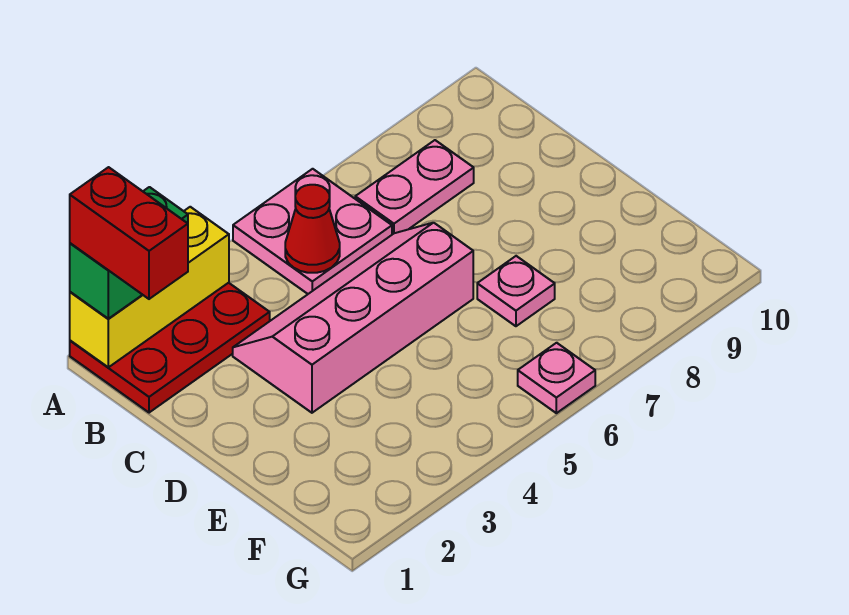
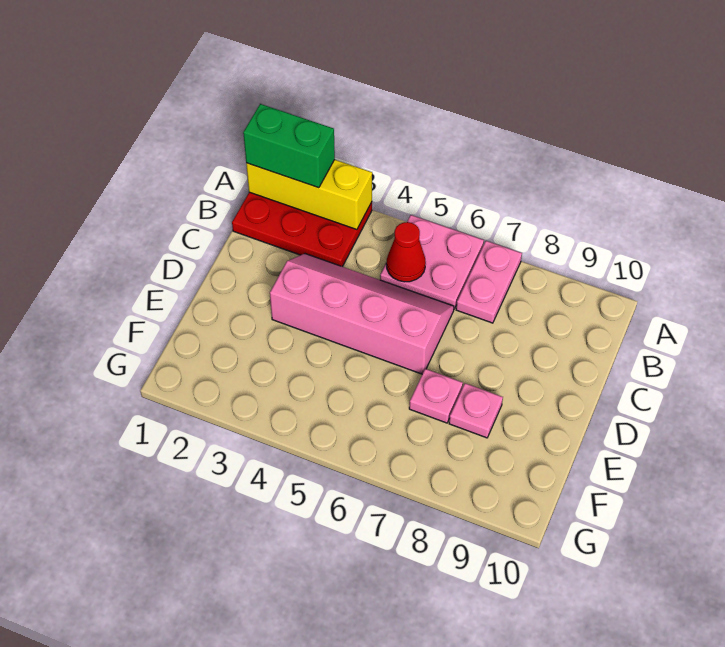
red brick A1:B1 level 4 -> none
pink plate B7:B8 level 1 -> pink plate A7:B7 level 1
pink plate G6 level 1 -> pink plate E8 level 1

